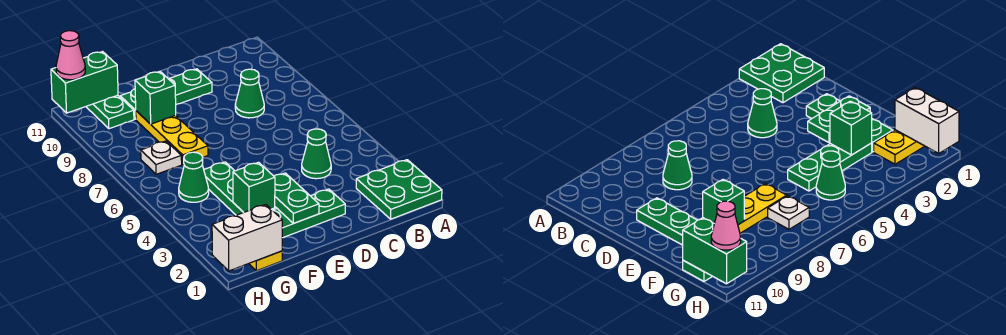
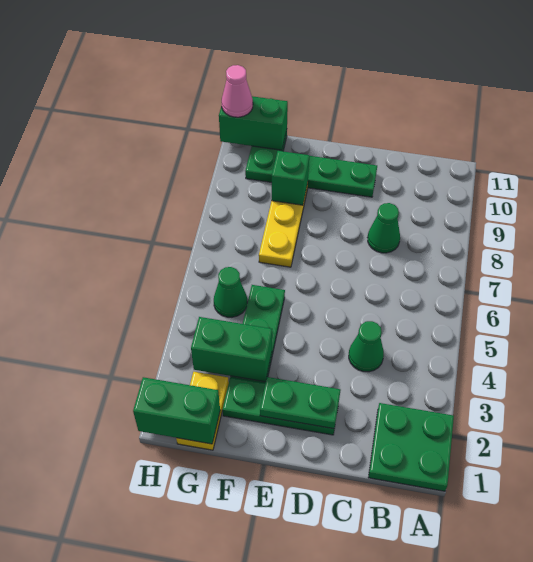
green plate E2:E3 level 2 -> green plate D2:E2 level 2
green brick F3 level 2 -> green brick F3:G3 level 2
white brick G1:H1 level 2 -> green brick G1:H1 level 2
white plate G7 level 1 -> none

